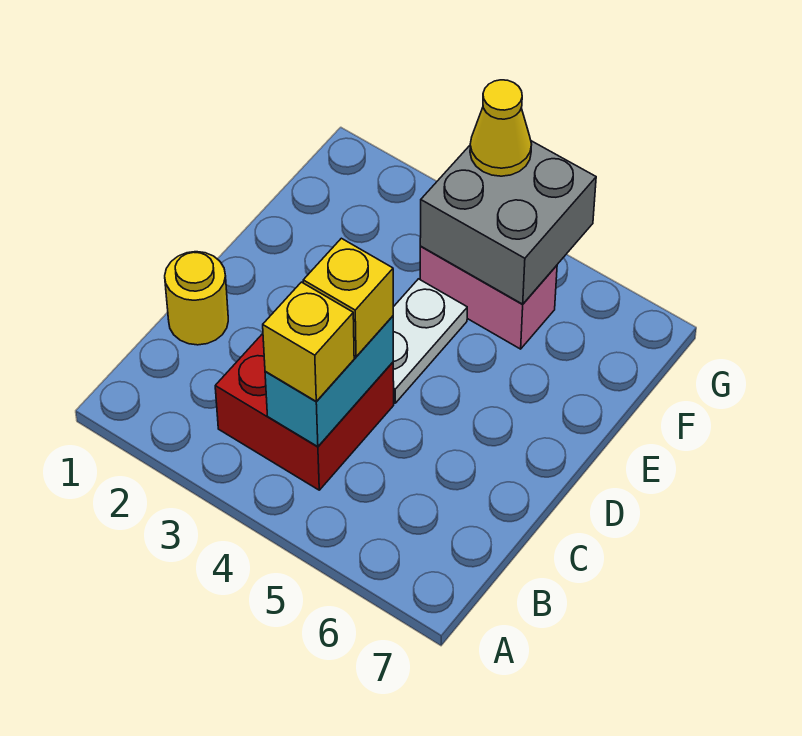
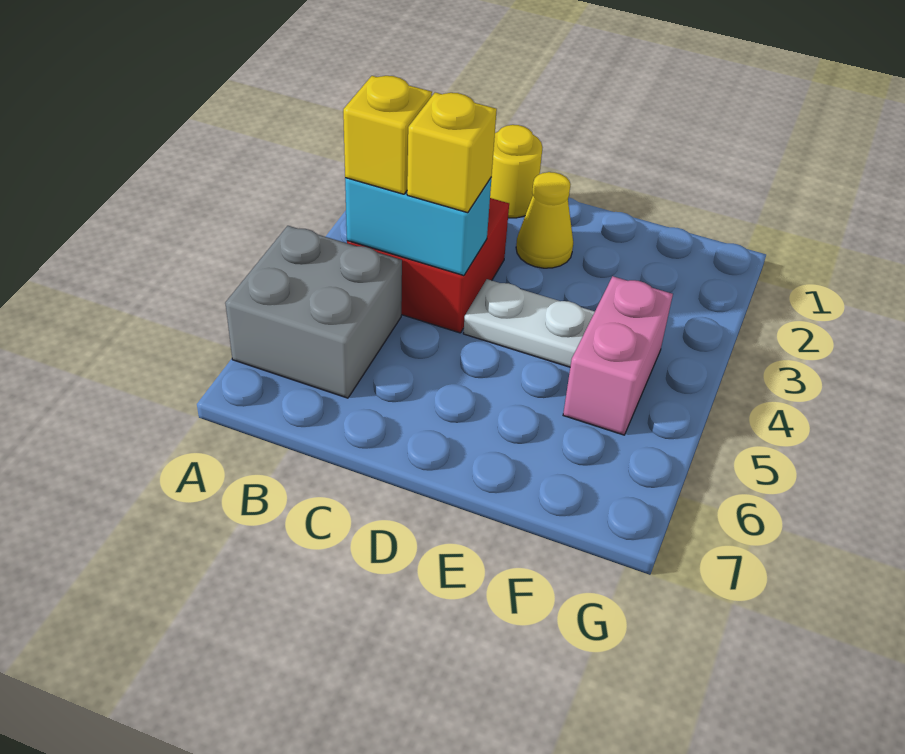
grey brick F4:G5 level 2 -> grey brick A5:B6 level 1
yellow cone G4 level 3 -> yellow cone D2 level 1

